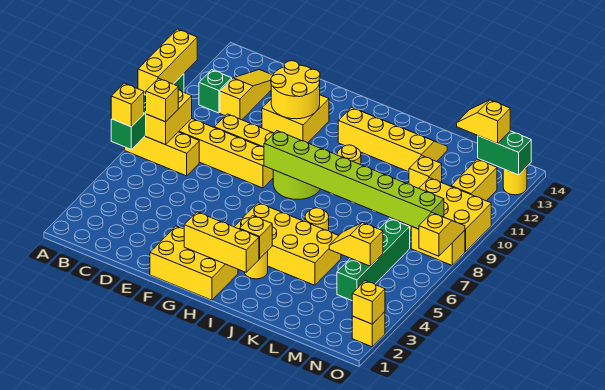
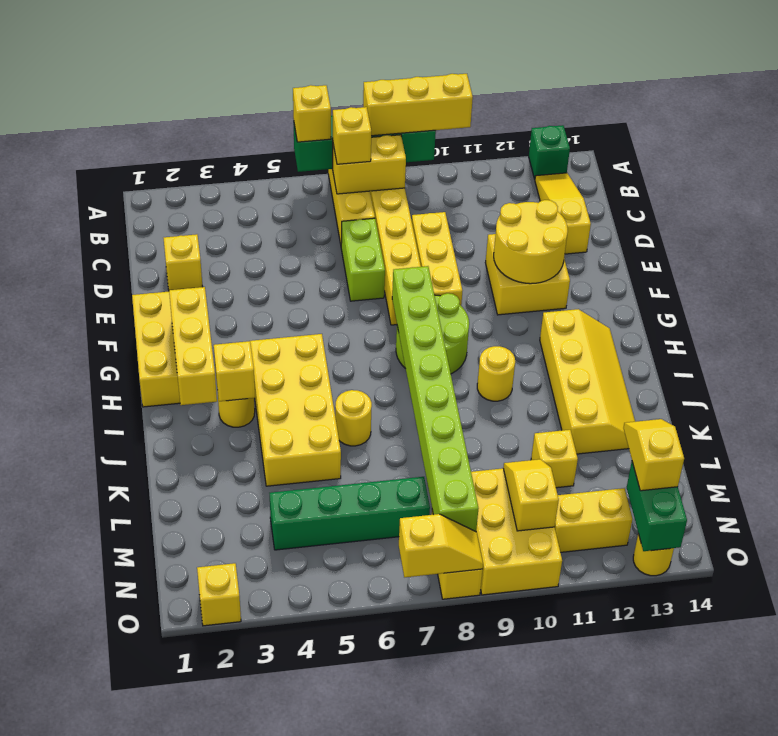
green brick B11 level 1 -> green brick A13 level 1
yellow slope C11:C13 level 1 top 11 -> yellow slope B13:D13 level 1 top D
none -> lime brick D7:E7 level 1
yellow slope L5:M5 level 2 top M -> yellow slope M10:N10 level 2 top N
yellow brick O2 level 2 -> yellow brick D2 level 1

